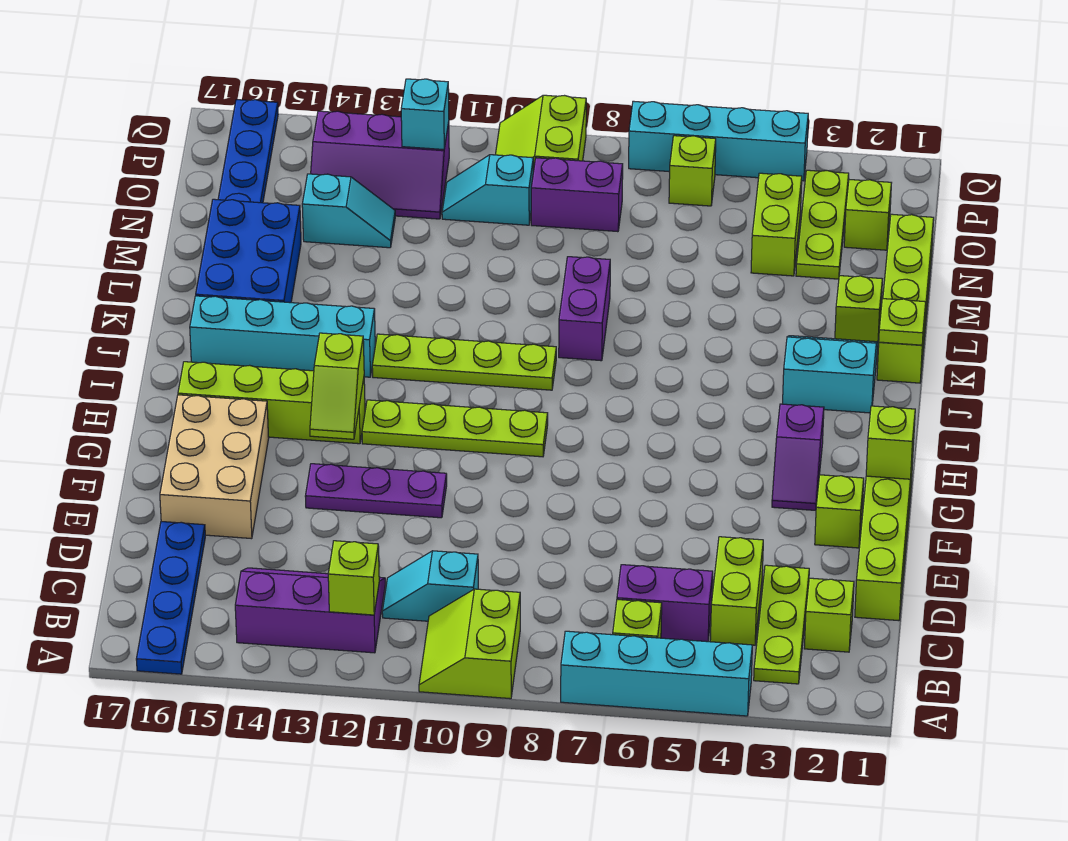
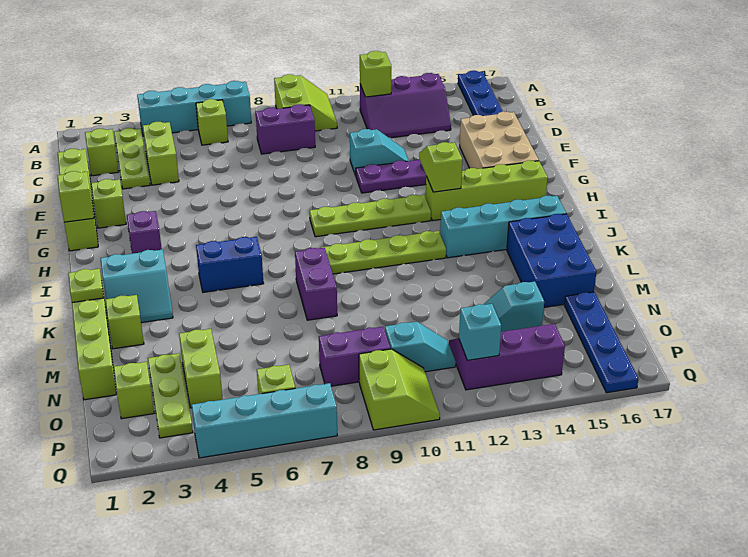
purple brick C5:C6 level 1 -> purple brick C8:C9 level 1
cyan slope C10:C11 level 1 top 10 -> cyan slope E11:E12 level 1 top 11
none -> blue brick J5:J6 level 1

